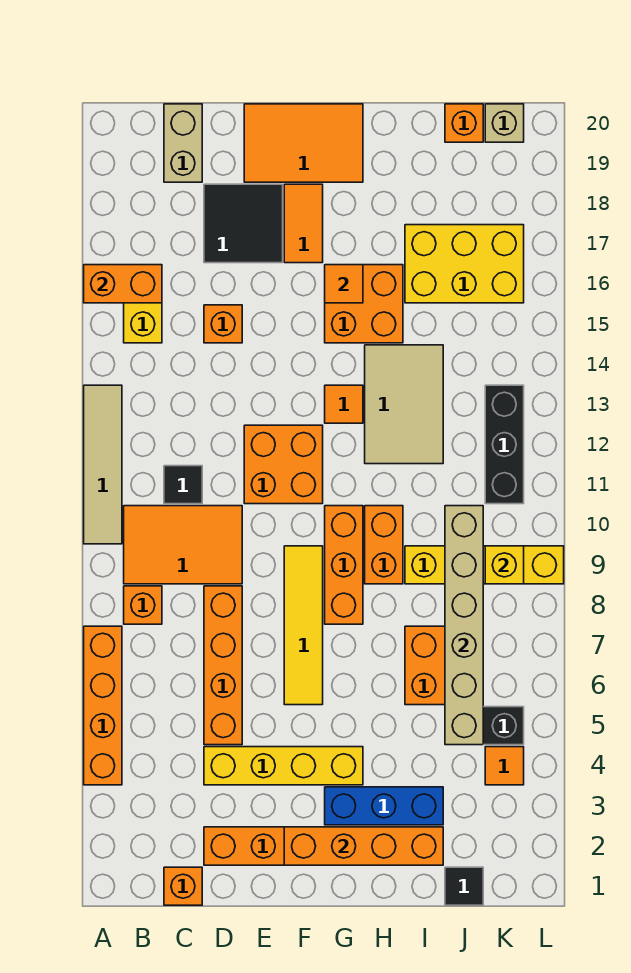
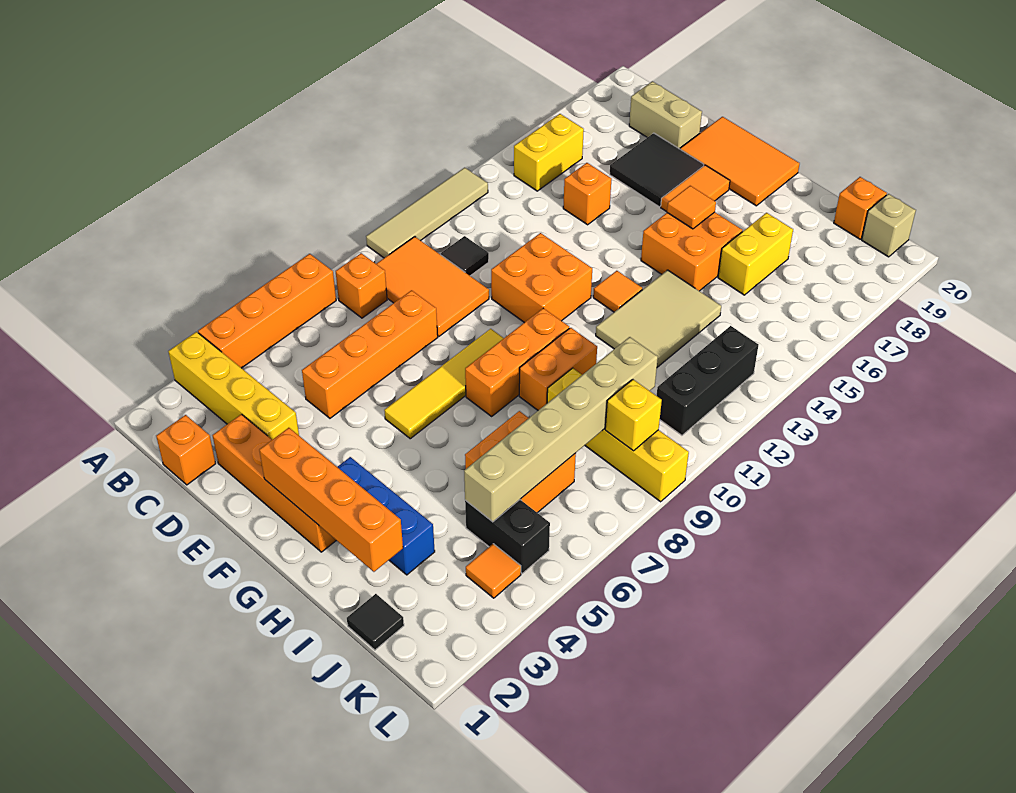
orange brick A16:B16 level 2 -> none
tan brick C19:C20 level 1 -> tan brick C19:D19 level 1
yellow brick D4:G4 level 1 -> yellow brick A3:D3 level 1
yellow brick I16:K17 level 1 -> yellow brick I16:I17 level 1

